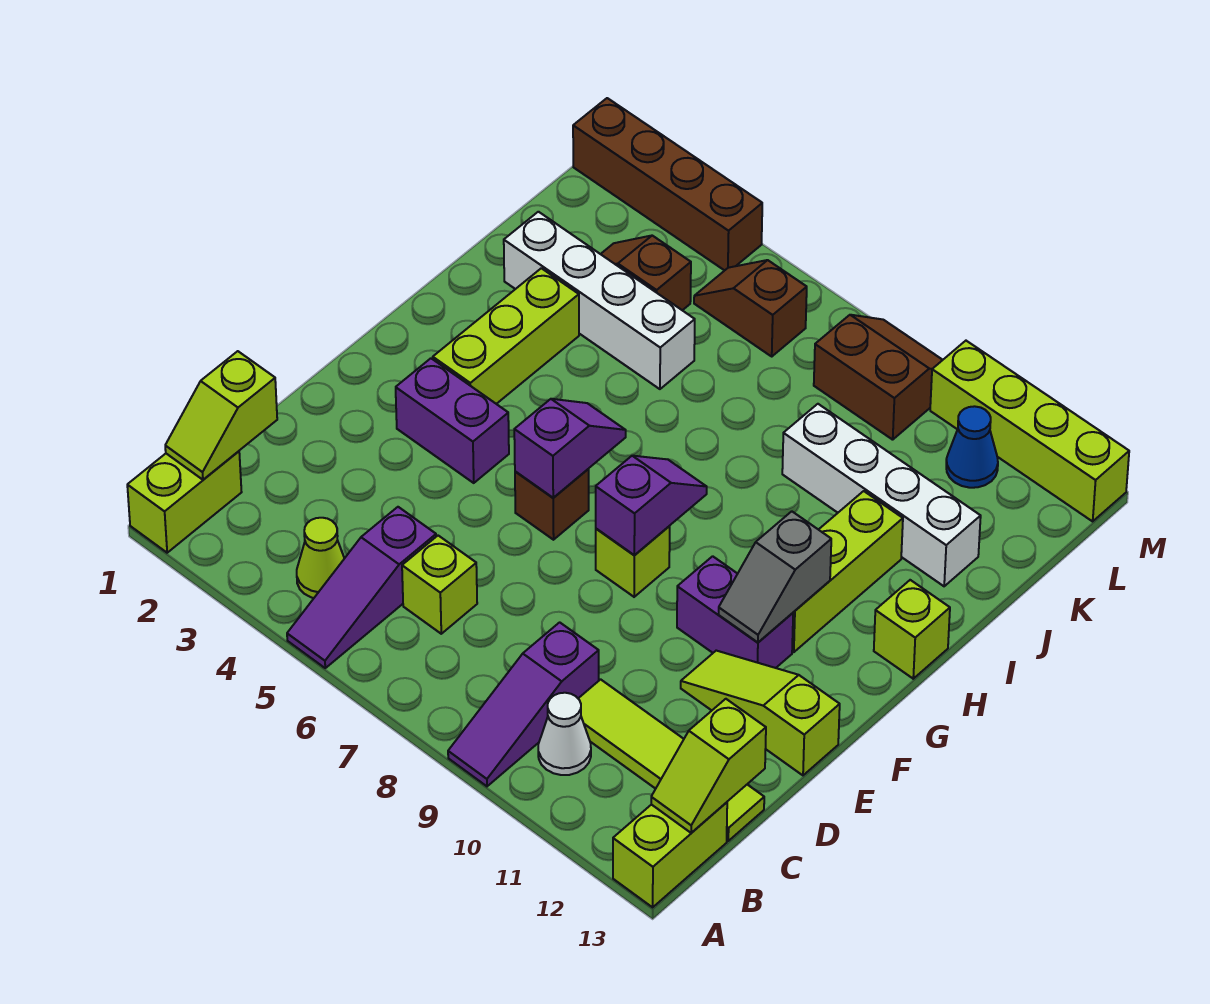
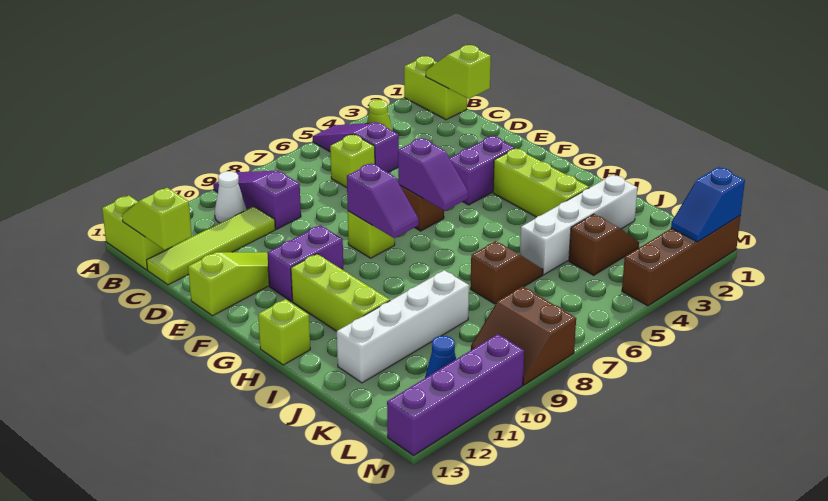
grey slope F11:G11 level 2 top G -> none
brown slope L5:L6 level 1 top 6 -> brown slope J6:J7 level 1 top 7
brown slope L8:M9 level 1 top L -> brown slope L8:M9 level 1 top 8
none -> blue slope M1:M2 level 2 top 1
lime brick M10:M13 level 1 -> purple brick M10:M13 level 1

